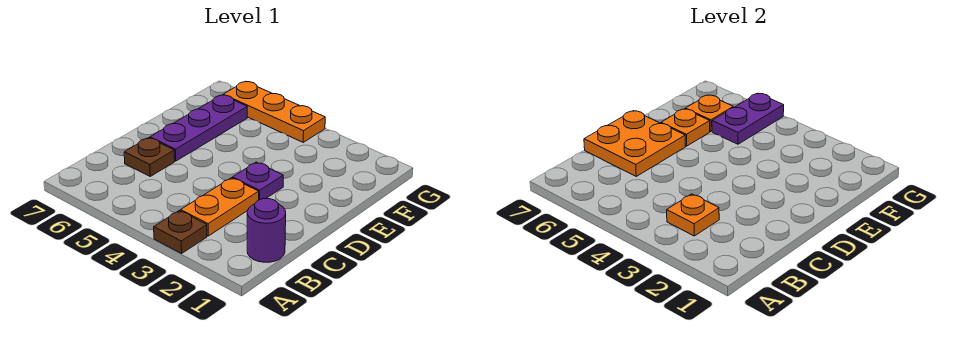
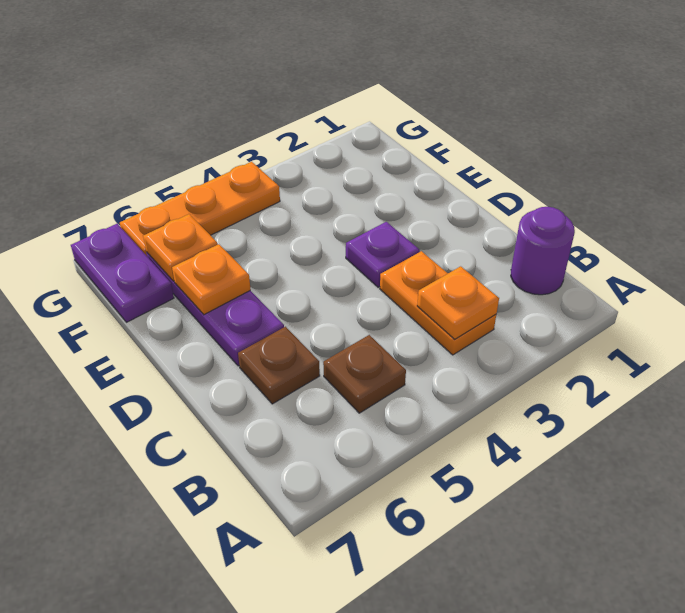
brown plate A3 level 1 -> brown plate B5 level 1
orange plate C6:D7 level 2 -> none
purple plate F5:G5 level 2 -> purple plate F7:G7 level 1

